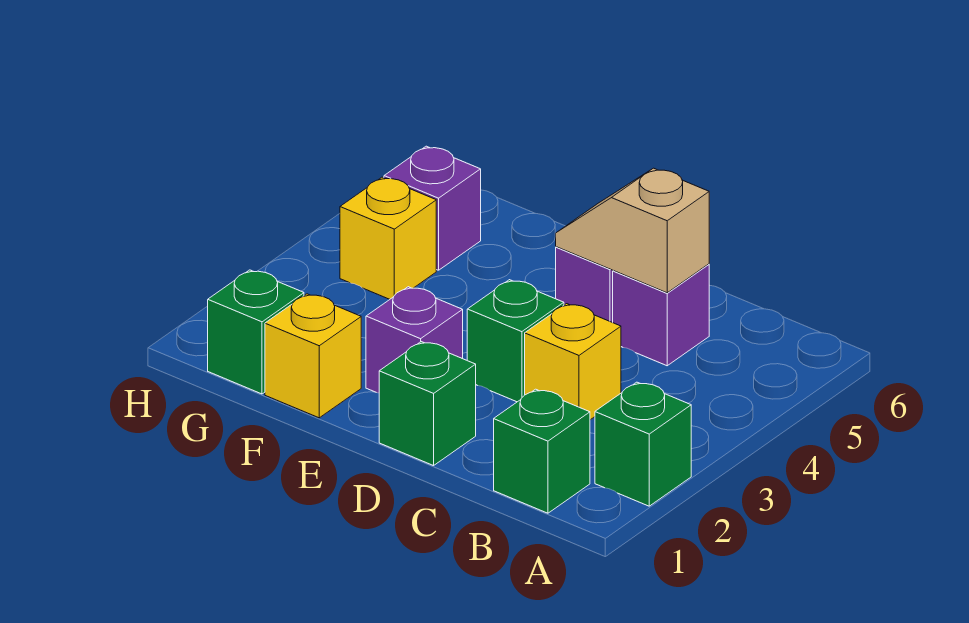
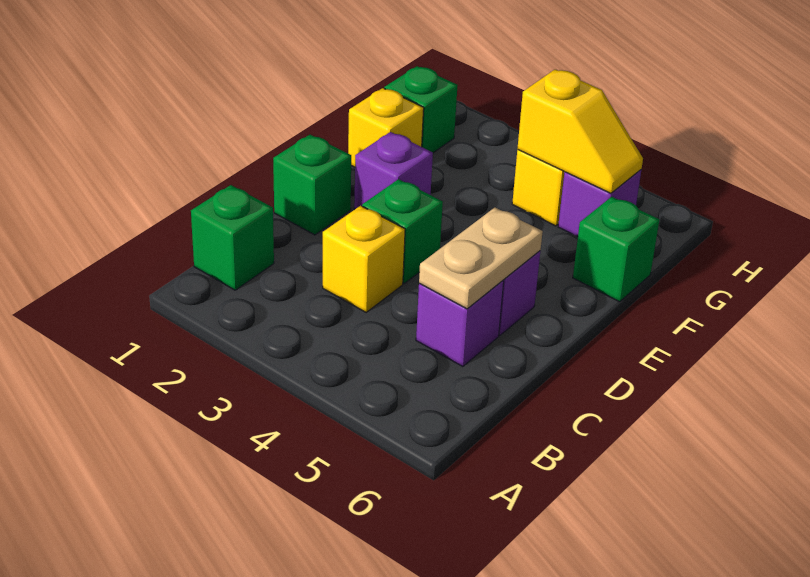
green brick A2 level 1 -> green brick F6 level 1
tan slope C5:D5 level 2 top C -> tan plate C5:D5 level 2
none -> yellow slope G4:G5 level 2 top 4

